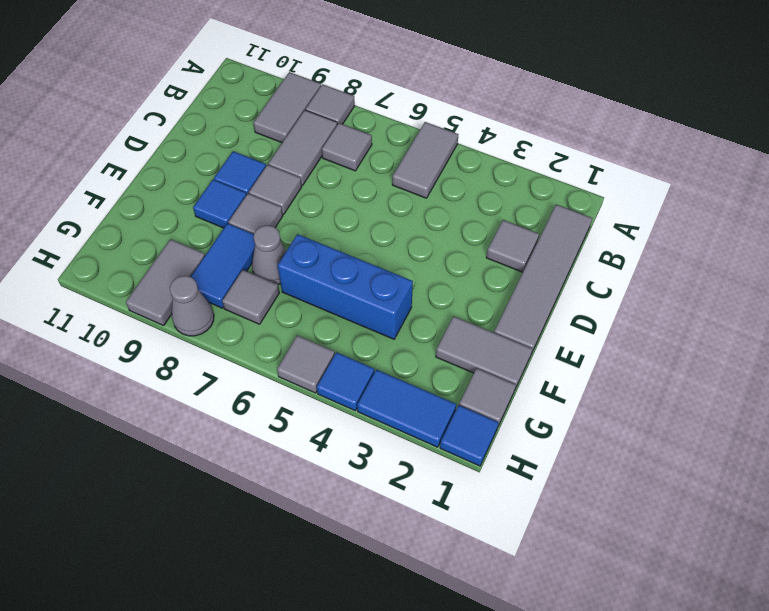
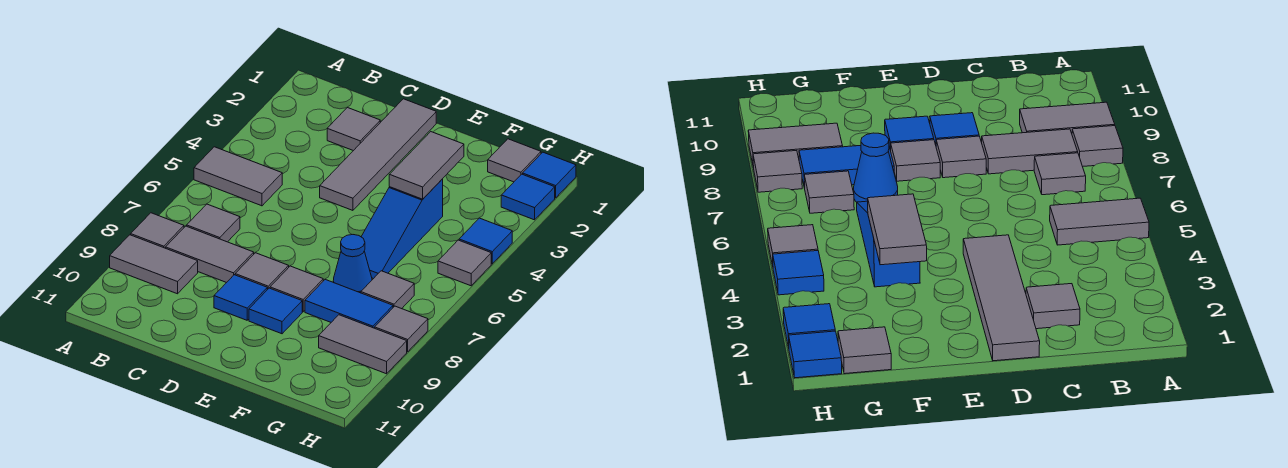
grey tile B1:E1 level 1 -> grey tile D1:D4 level 1
grey tile F1:F2 level 1 -> grey tile F3:F4 level 2
blue brick F4:F6 level 1 -> blue slope F4:F6 level 1 top 4
grey cone F7 level 1 -> blue cone F7 level 1
blue tile H2:H3 level 1 -> blue tile H2 level 1
grey cone H8 level 1 -> grey tile H8 level 1

